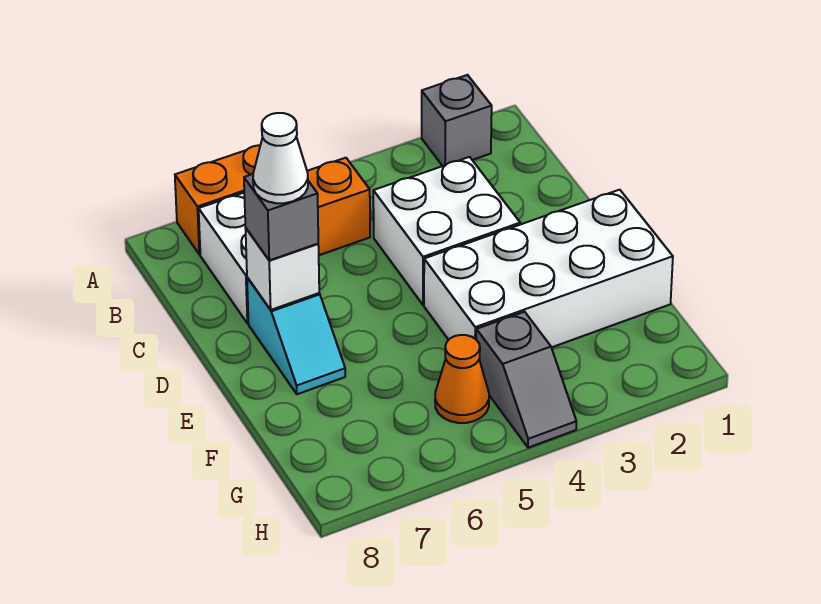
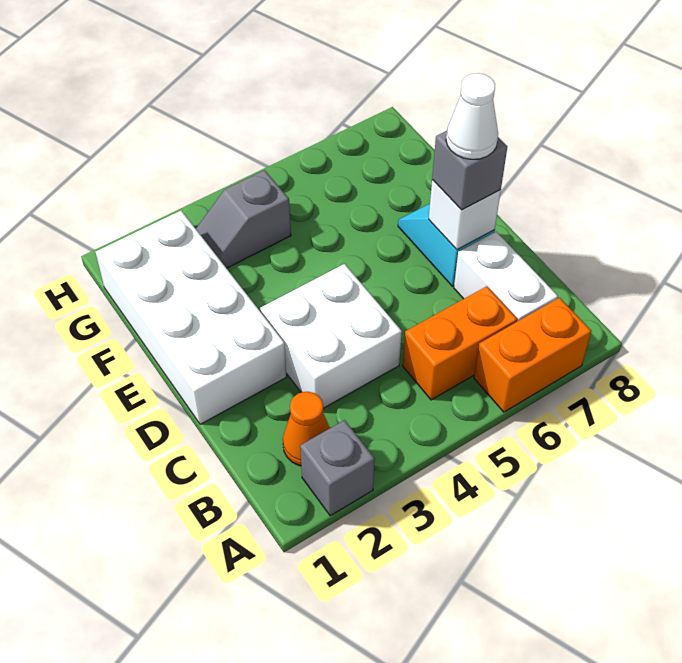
white brick E1:F4 level 1 -> white brick D1:G2 level 1
grey slope G4:H4 level 1 top G -> grey slope G3:G4 level 1 top 4
orange cone G5 level 1 -> orange cone B2 level 1

